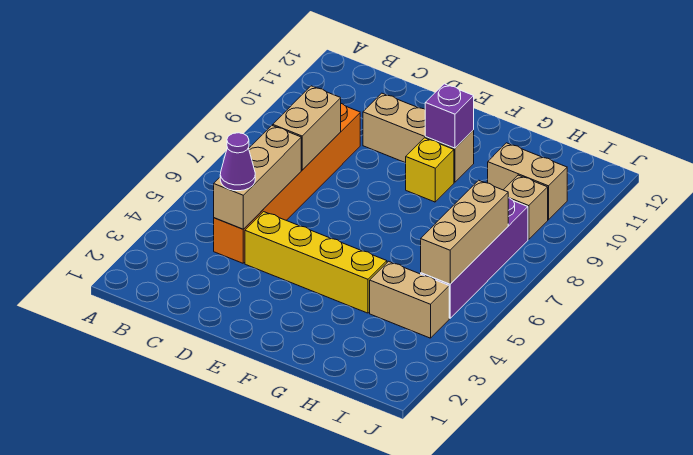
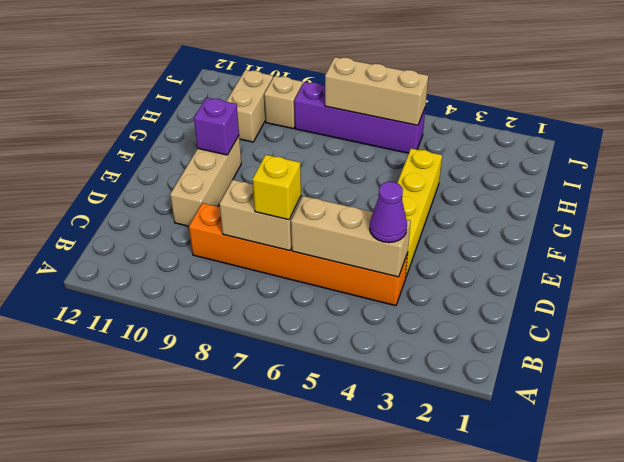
yellow brick F9 level 1 -> yellow brick C7 level 3
tan brick H4:I4 level 1 -> none

